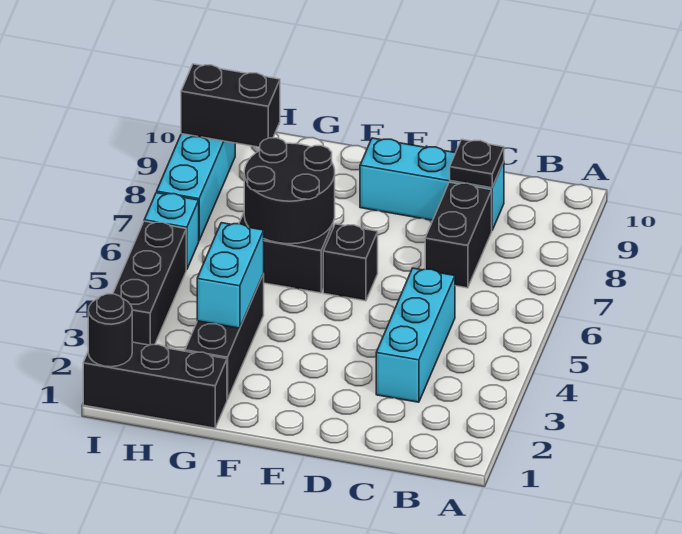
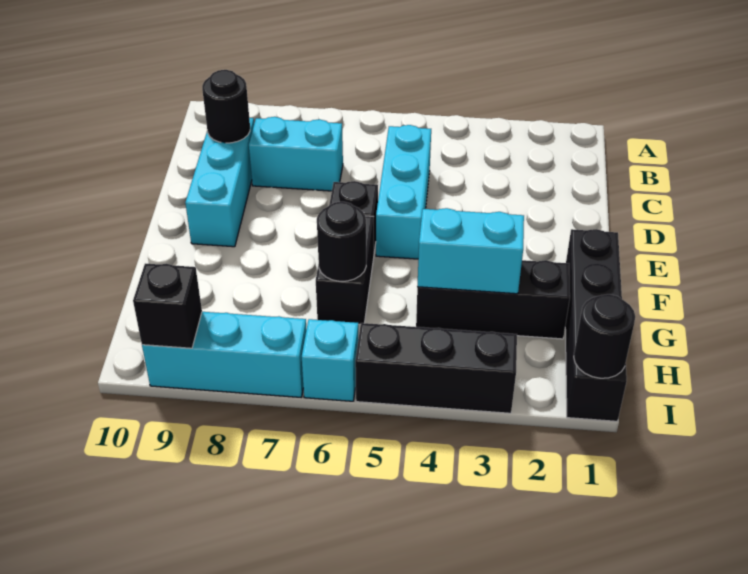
cyan brick C3:C5 level 1 -> cyan brick C5:E5 level 1
black brick C7:C8 level 1 -> cyan brick C7:C8 level 1
black plate C9 level 2 -> black round brick C9 level 2
black round brick F6:G7 level 2 -> black round brick G6 level 2
black brick G1:I1 level 1 -> black brick F1:I1 level 1
black brick H9:I9 level 2 -> black brick I9 level 2

